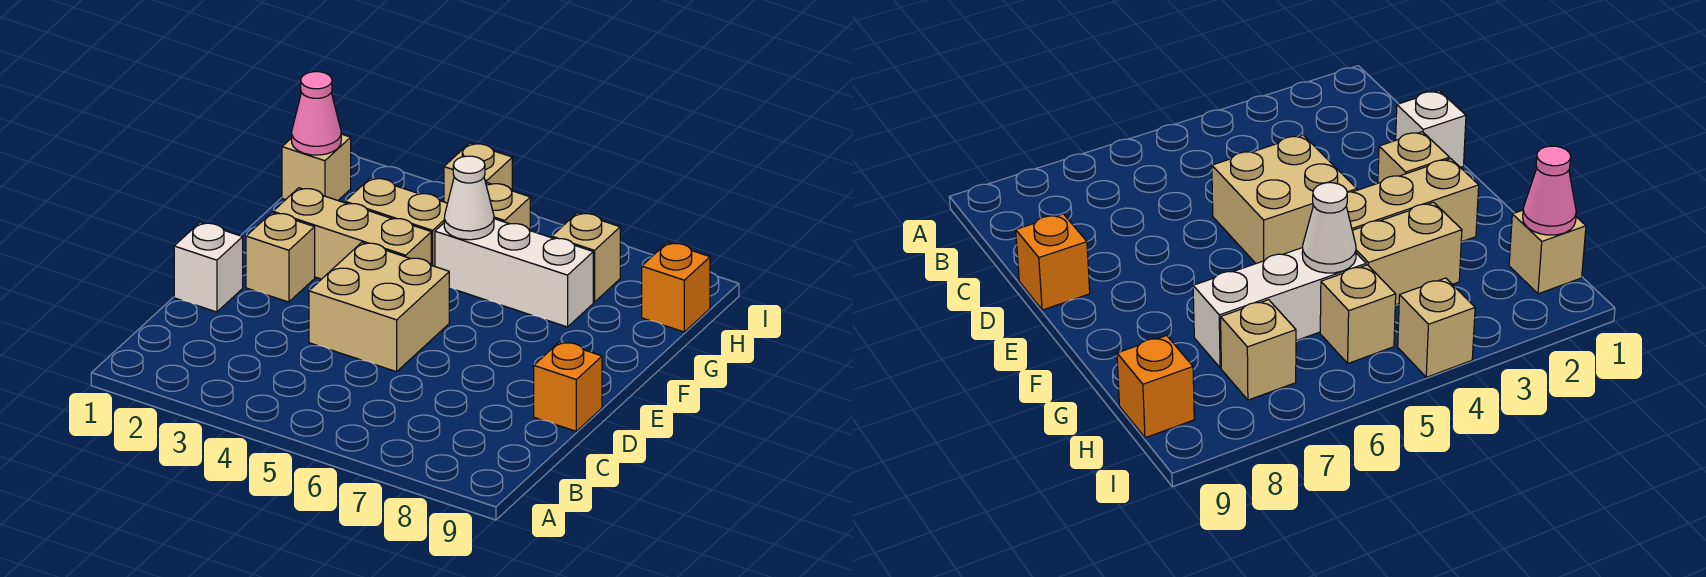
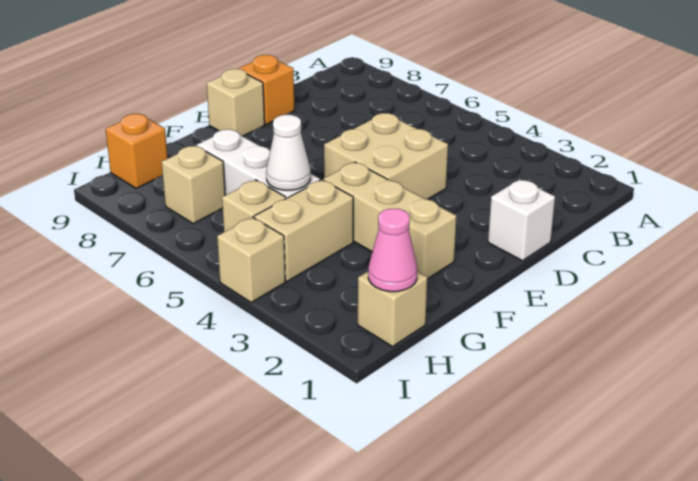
tan brick E2 level 1 -> tan brick E9 level 1
tan brick G3:G4 level 1 -> tan brick G4:H4 level 1

